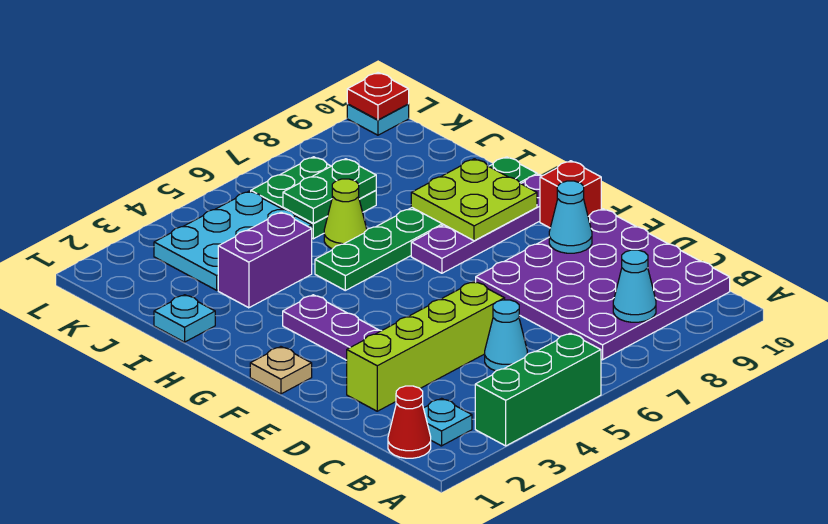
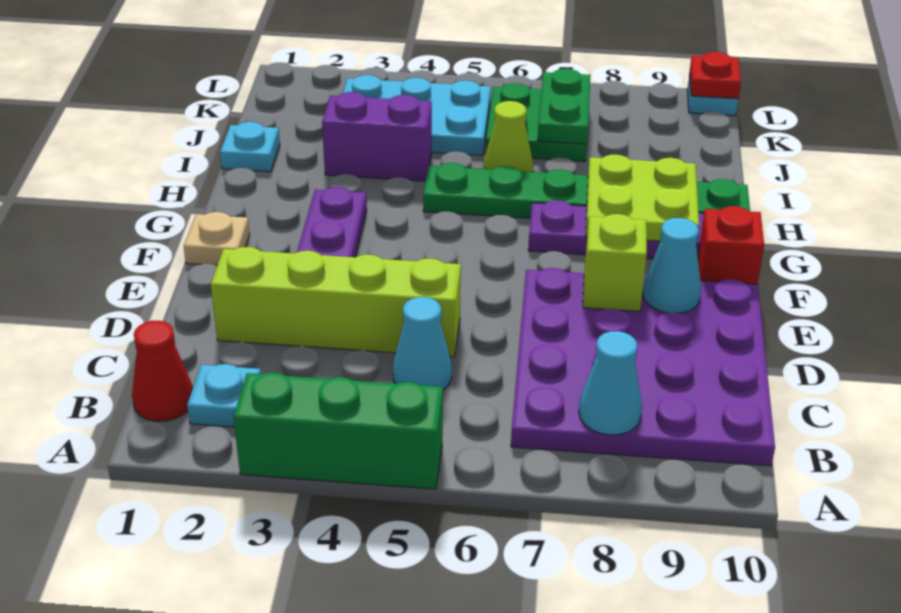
none -> lime brick E8 level 2
green plate J6:J7 level 2 -> green plate J7:K7 level 2

